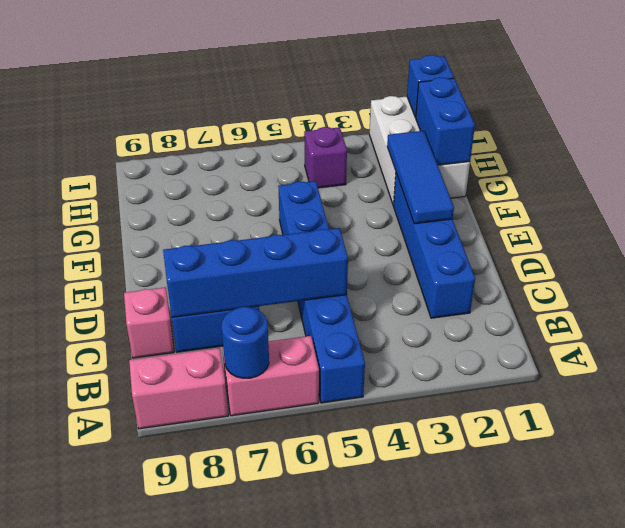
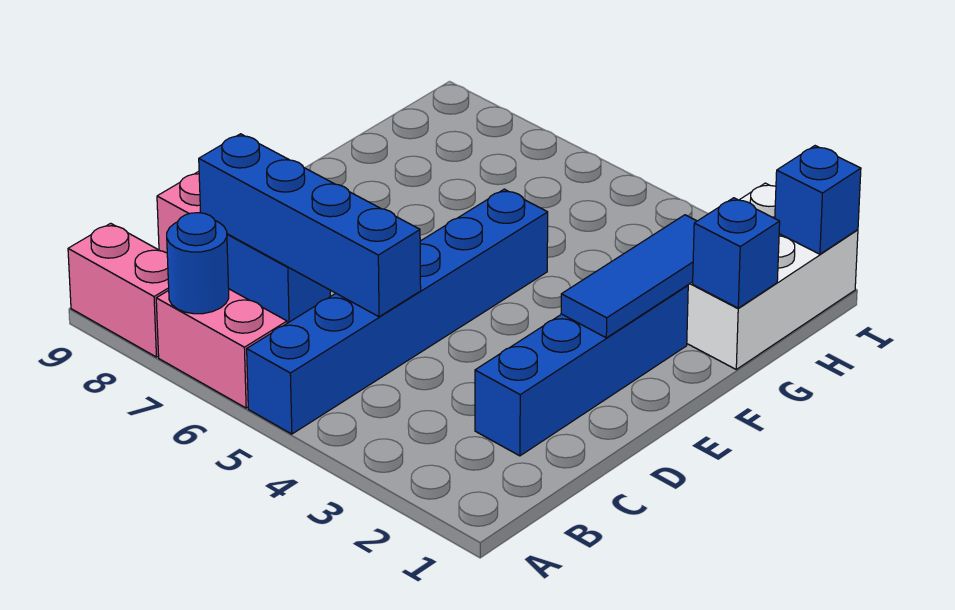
blue brick G1:H1 level 2 -> blue brick G1 level 2
purple brick H4 level 1 -> none

